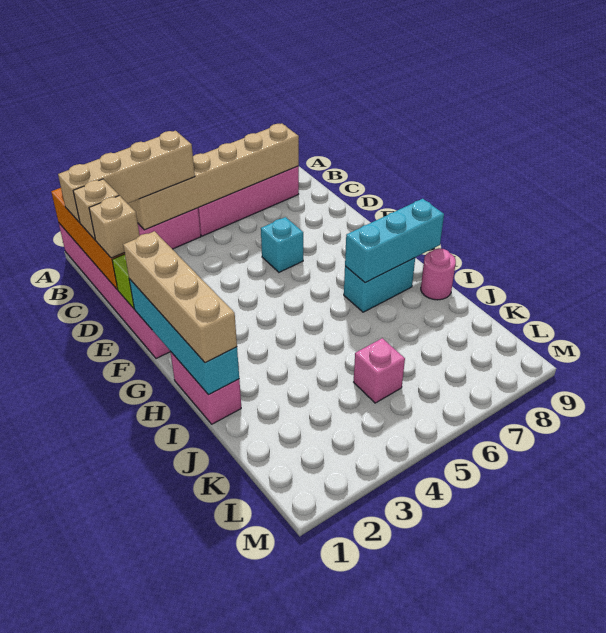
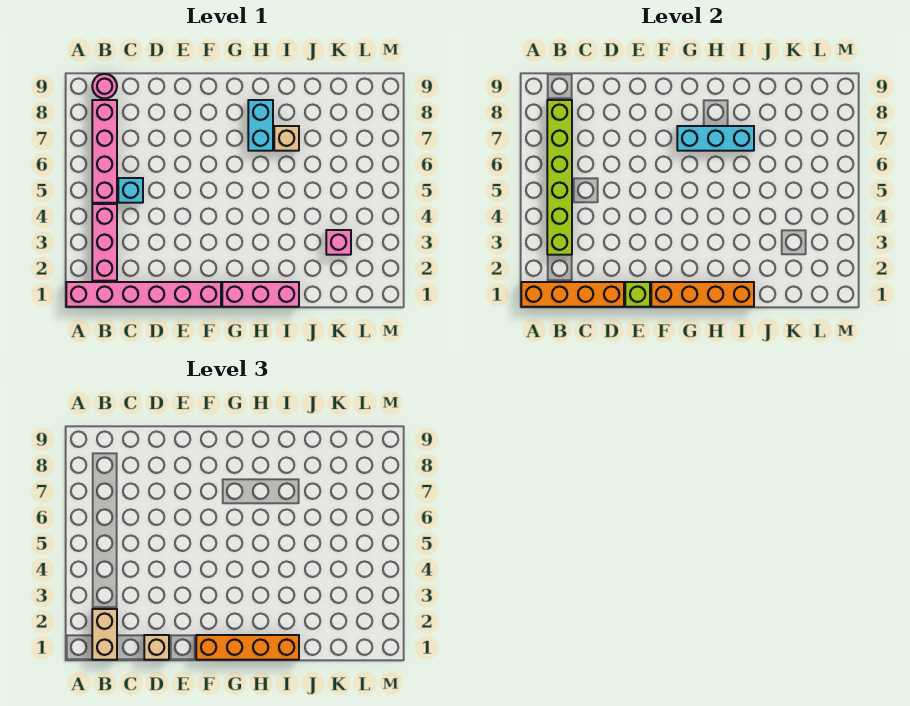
tan brick B1:B4 level 3 -> tan brick B1:B2 level 3
tan brick B3:B8 level 2 -> lime brick B3:B8 level 2
tan brick C1 level 3 -> tan brick I7 level 1
cyan brick E6 level 1 -> cyan brick C5 level 1
cyan brick F1:I1 level 2 -> orange brick F1:I1 level 2
tan brick F1:I1 level 3 -> orange brick F1:I1 level 3
pink brick H1:I1 level 1 -> pink brick G1:I1 level 1
cyan brick H7:H9 level 2 -> cyan brick G7:I7 level 2
pink round brick I9 level 1 -> pink round brick B9 level 1
pink brick K5 level 1 -> pink brick K3 level 1

